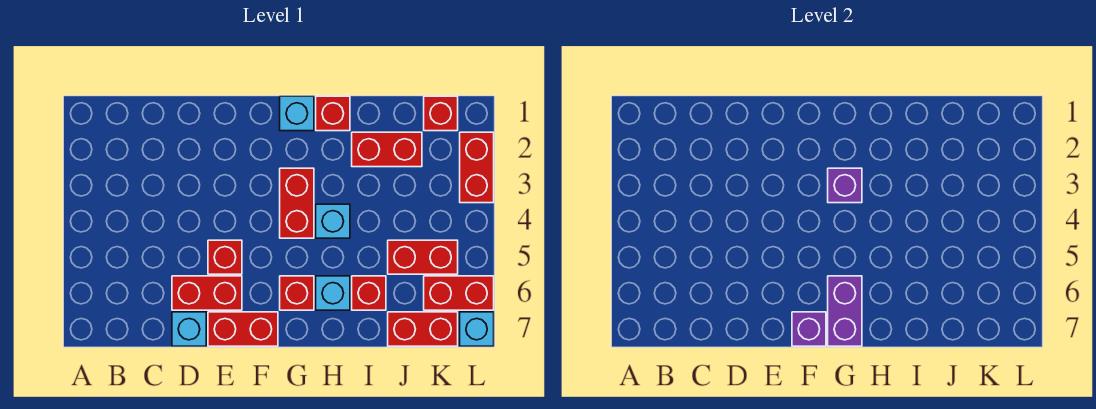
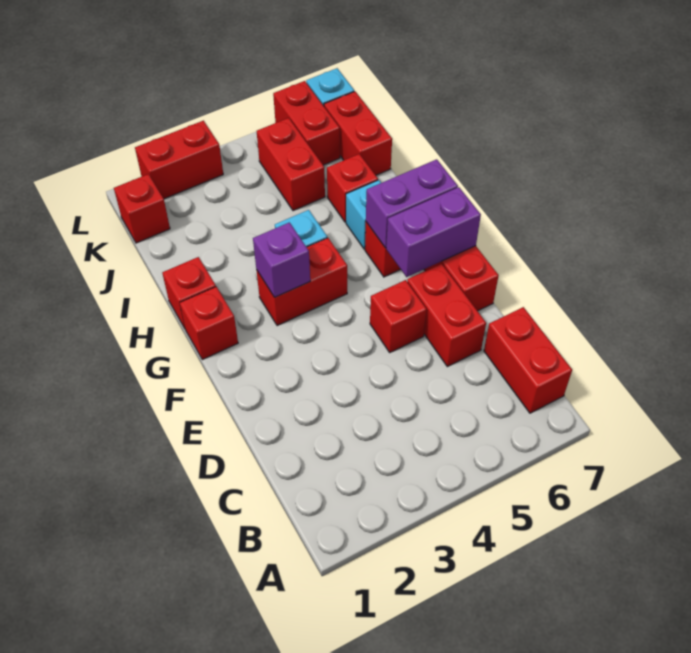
cyan brick D7 level 1 -> none
purple brick F7 level 2 -> purple brick F6:F7 level 2
cyan brick G1 level 1 -> red brick G1 level 1
red brick I2:J2 level 1 -> red brick B7:C7 level 1

